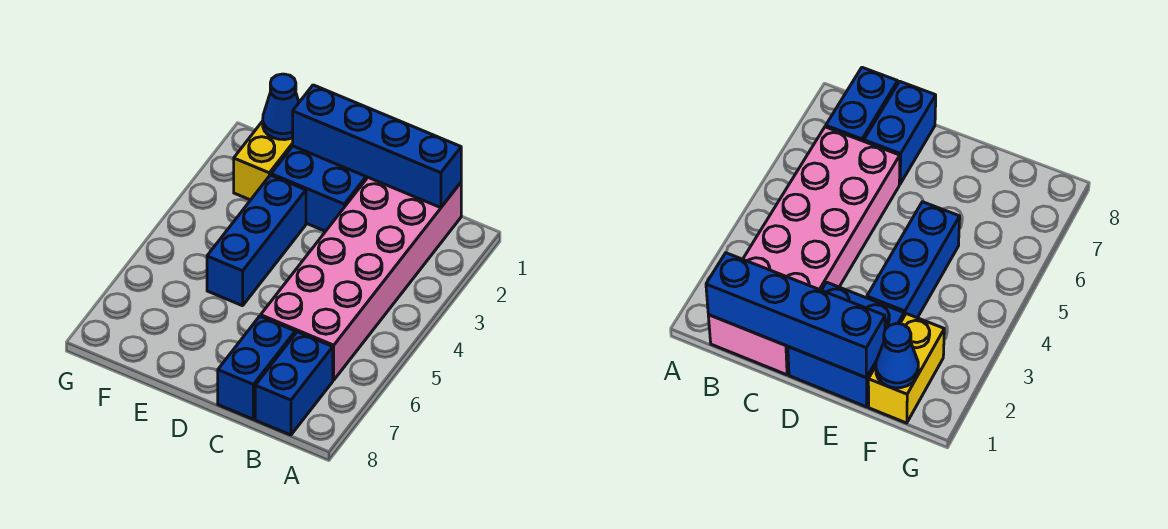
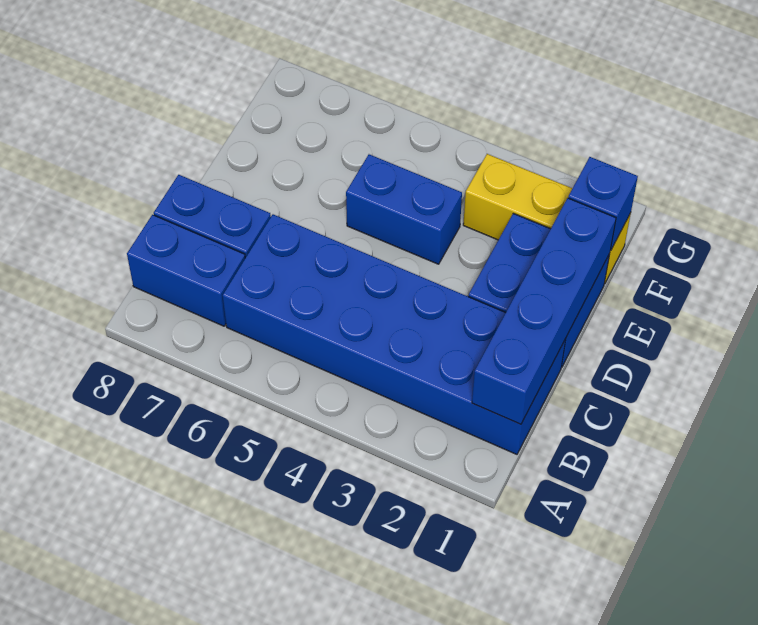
pink brick B1:C6 level 1 -> blue brick B1:C6 level 1
blue brick E3:E5 level 1 -> blue brick E4:E5 level 1
yellow brick F1:F2 level 1 -> yellow brick F1:F3 level 1
blue cone F1 level 2 -> blue brick F1 level 2

